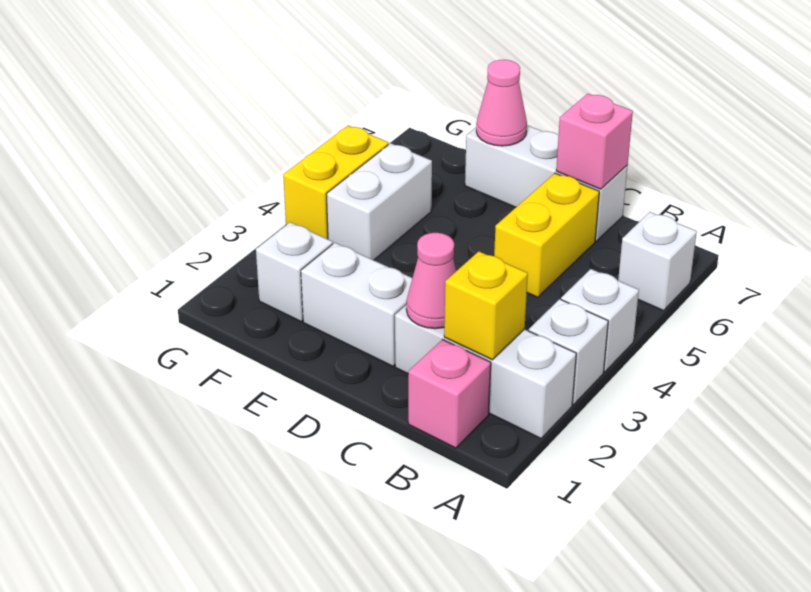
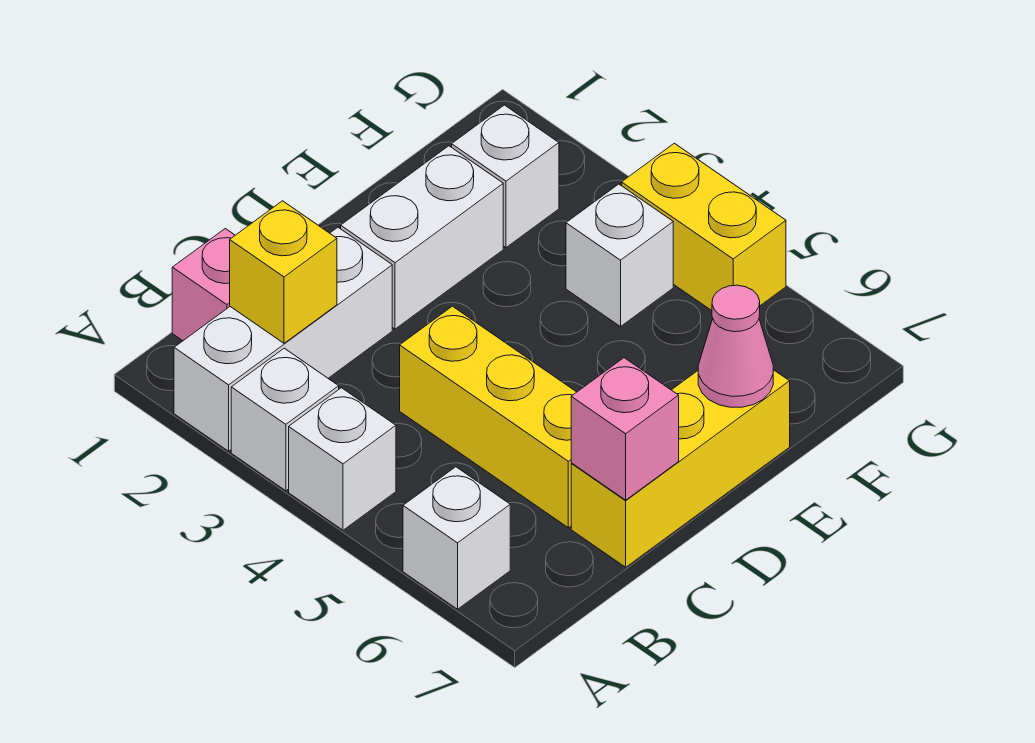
pink cone C2 level 2 -> none
yellow brick C5:C6 level 1 -> yellow brick C4:C6 level 1
white brick C7:E7 level 1 -> yellow brick C7:E7 level 1
white brick F4:F5 level 1 -> white brick F4 level 1

